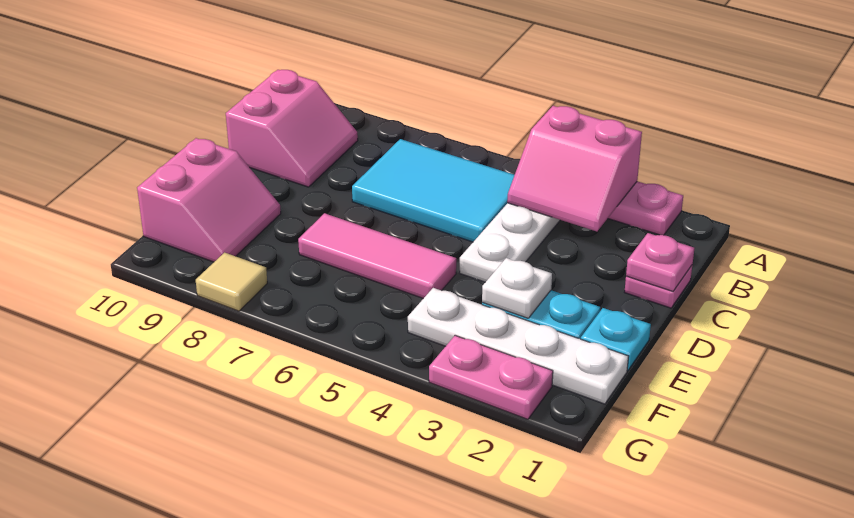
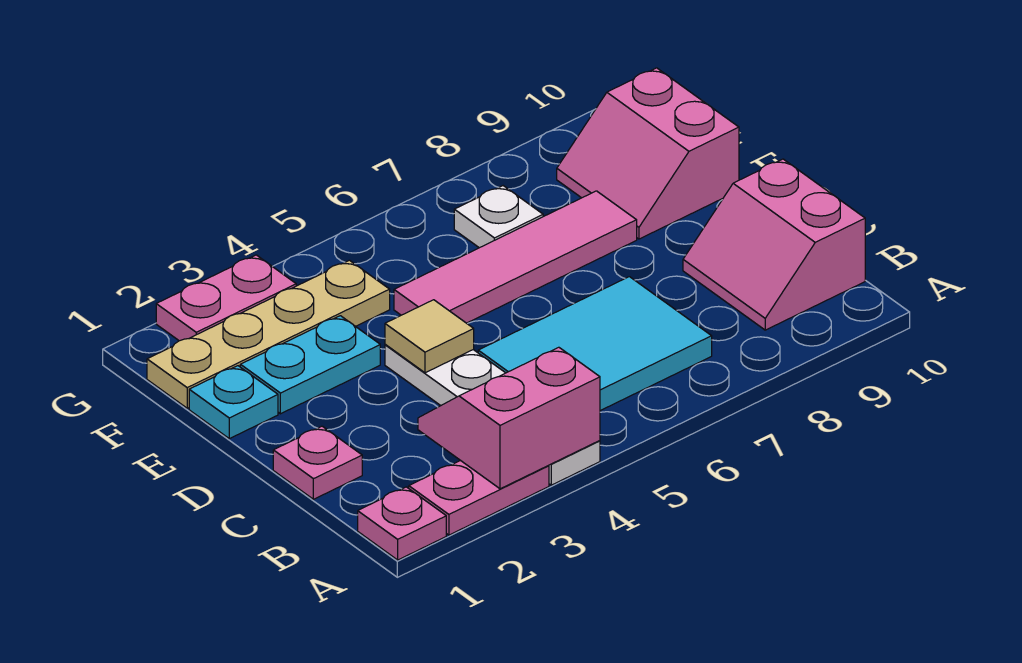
pink plate C1 level 2 -> pink plate A1 level 1
white plate E3 level 2 -> white plate F7 level 1
pink tile E5:E7 level 1 -> pink tile E5:E8 level 1
white plate F1:F4 level 1 -> tan plate F1:F4 level 1
tan tile G8 level 1 -> tan tile D4 level 2

